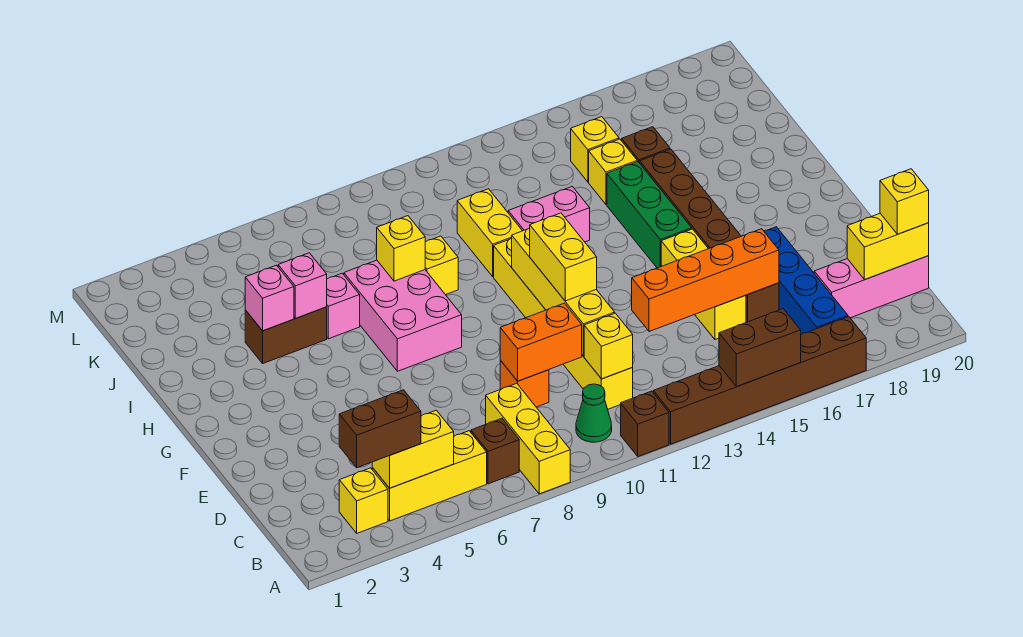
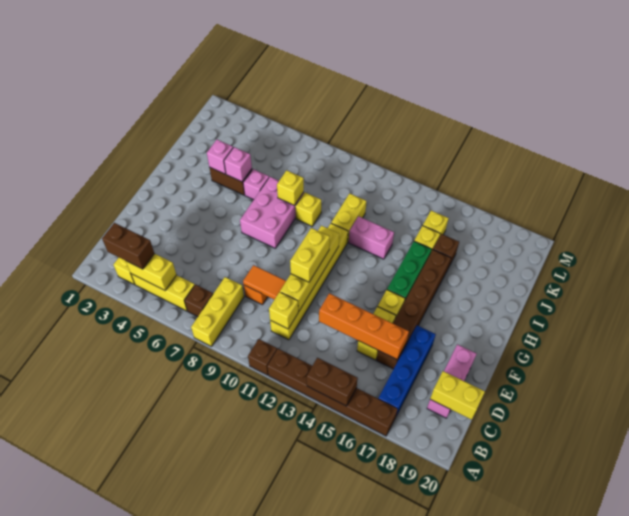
green cone B10 level 1 -> none
pink brick C18:C20 level 1 -> pink brick C19:E19 level 1
yellow brick C20 level 3 -> none
orange brick D9:D10 level 2 -> orange tile D9:D10 level 2

